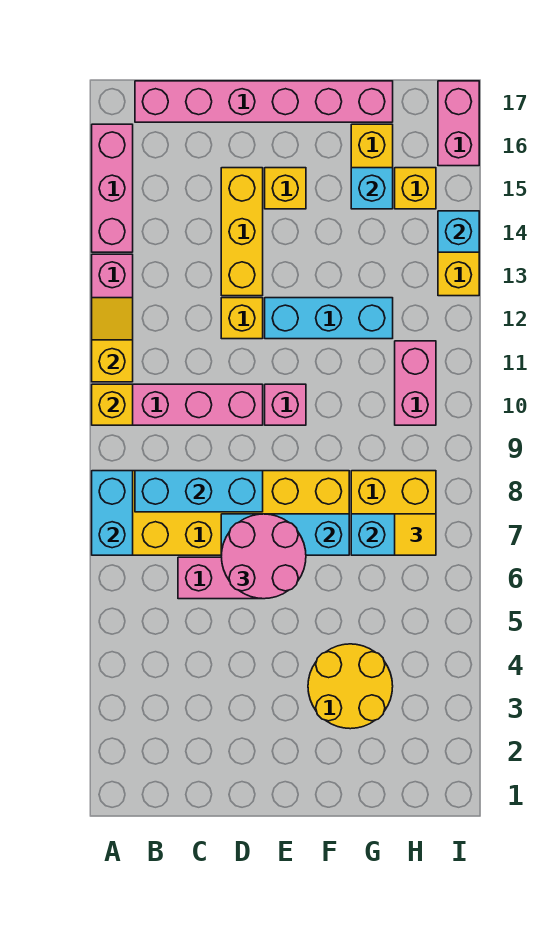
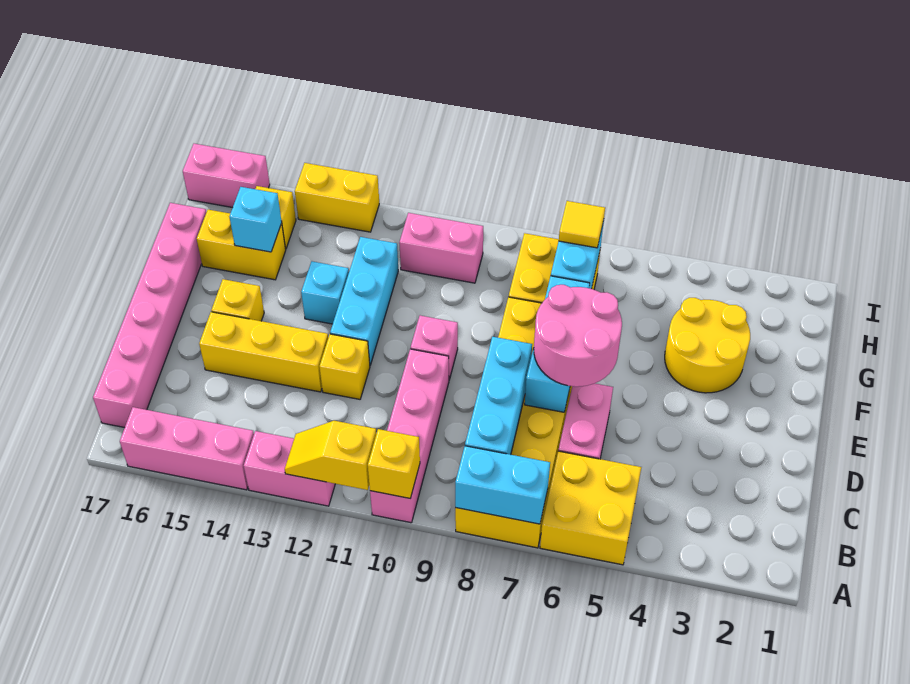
none -> yellow brick A5:B6 level 1
cyan brick I14 level 2 -> cyan brick F13 level 1

